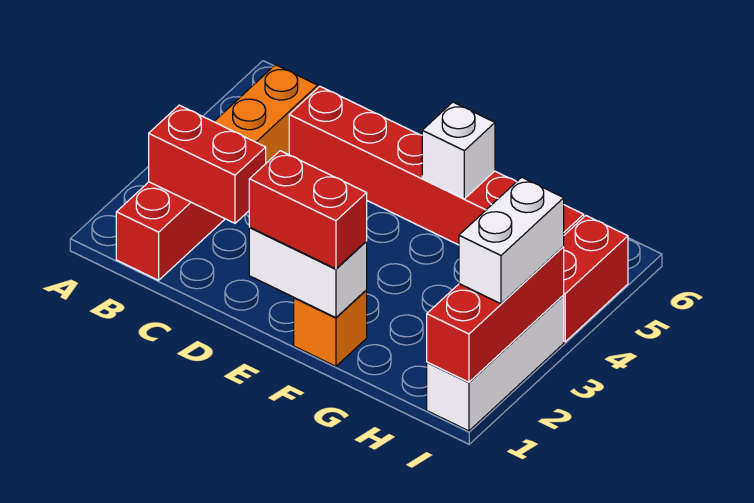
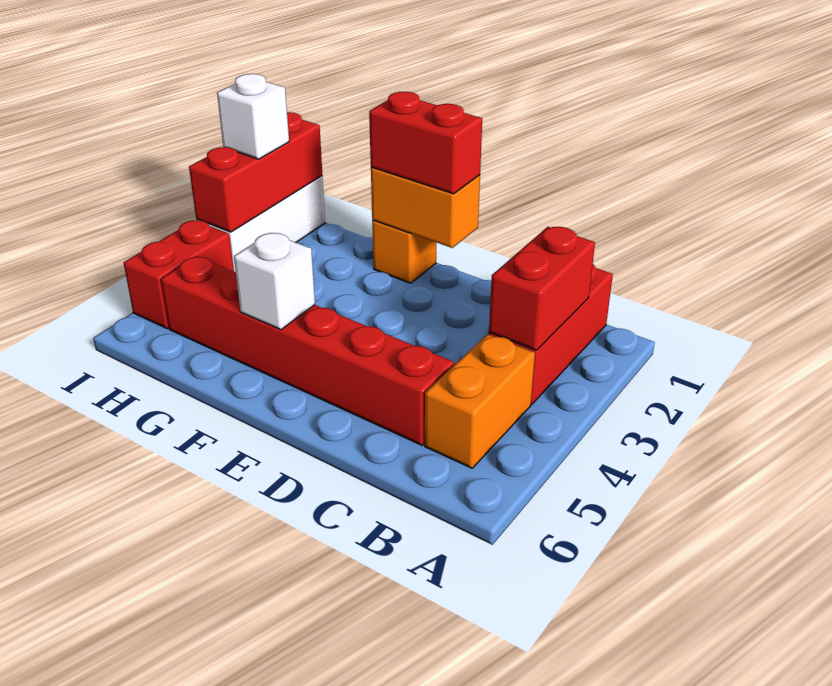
red brick B2:C2 level 2 -> red brick B2:B3 level 2
white brick E1:F1 level 2 -> orange brick E1:F1 level 2
white brick I2:I3 level 3 -> white brick I2 level 3

